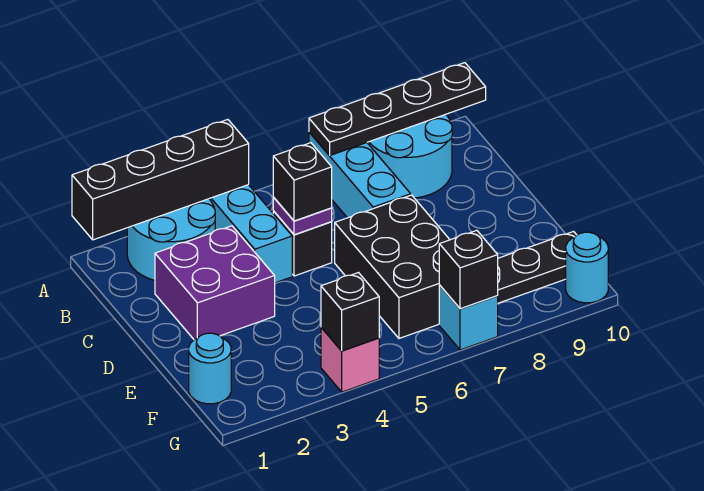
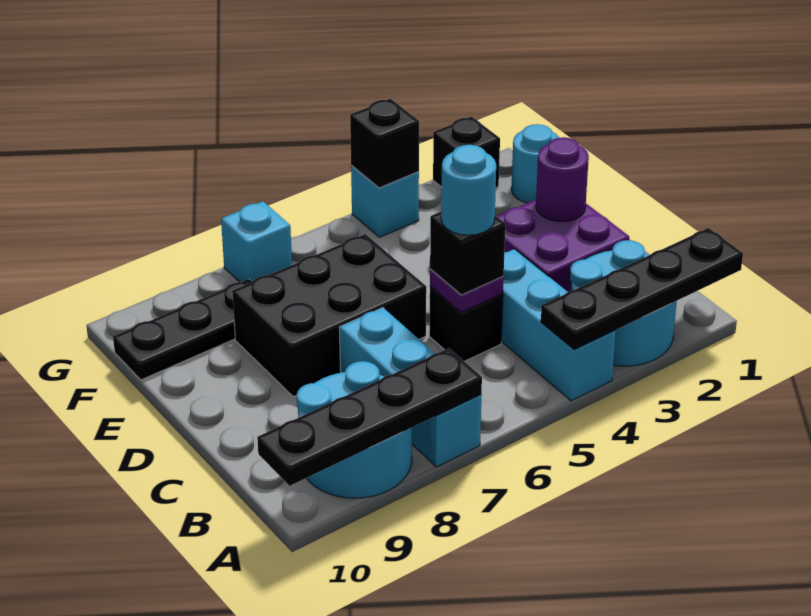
black brick A1:A4 level 2 -> black plate A1:A4 level 2
none -> purple round brick D2 level 2
black brick D6:F7 level 1 -> black brick D6:E8 level 1
pink brick G4 level 1 -> cyan brick G4 level 1
black brick G7 level 2 -> black brick G2 level 1
cyan round brick G10 level 1 -> cyan round brick C5 level 4

